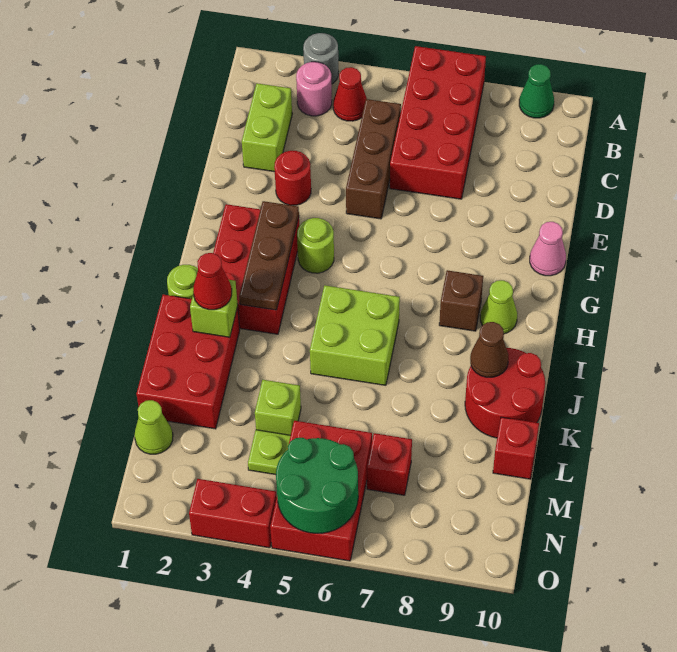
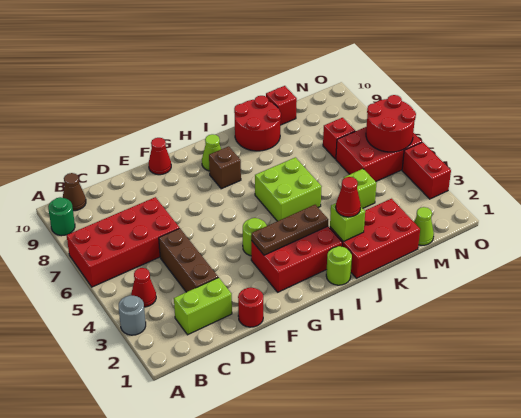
green cone A9 level 1 -> green round brick A9 level 1
pink round brick B3 level 1 -> none
brown brick C5:E5 level 1 -> brown brick D3:D5 level 1
red round brick E3 level 1 -> red round brick E1 level 1
pink cone F10 level 1 -> red cone F10 level 1
brown cone J9 level 2 -> brown cone B10 level 1
lime plate M4 level 1 -> none
green round brick N5:O6 level 2 -> red round brick N5:O6 level 2

